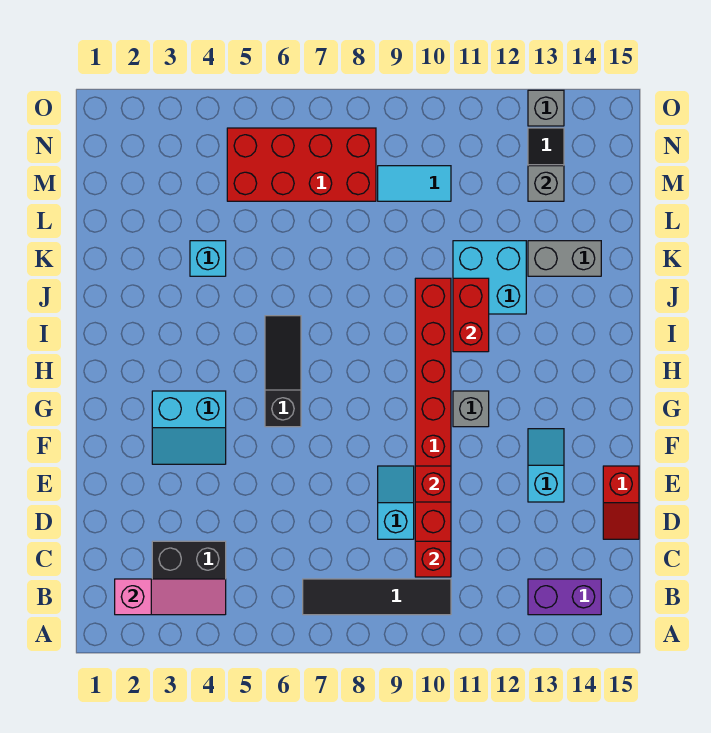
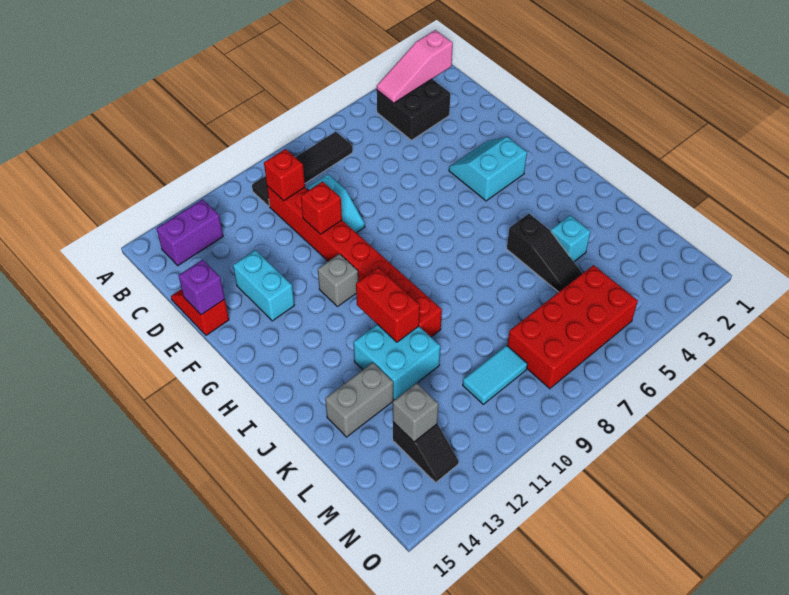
cyan slope E13:F13 level 1 top E -> cyan brick E13:F13 level 1
none -> purple brick E15 level 2
black slope G6:I6 level 1 top G -> black slope J5:L5 level 1 top J
grey brick O13 level 1 -> none

